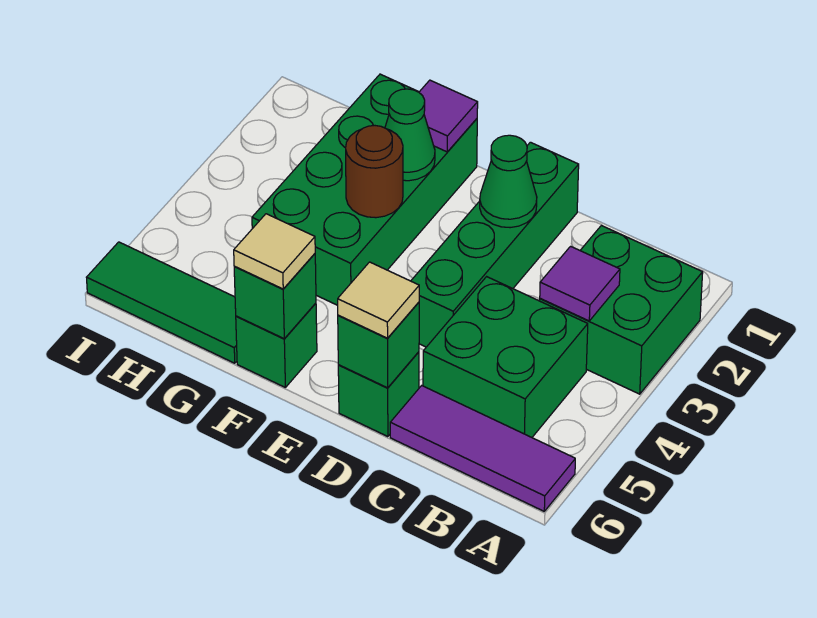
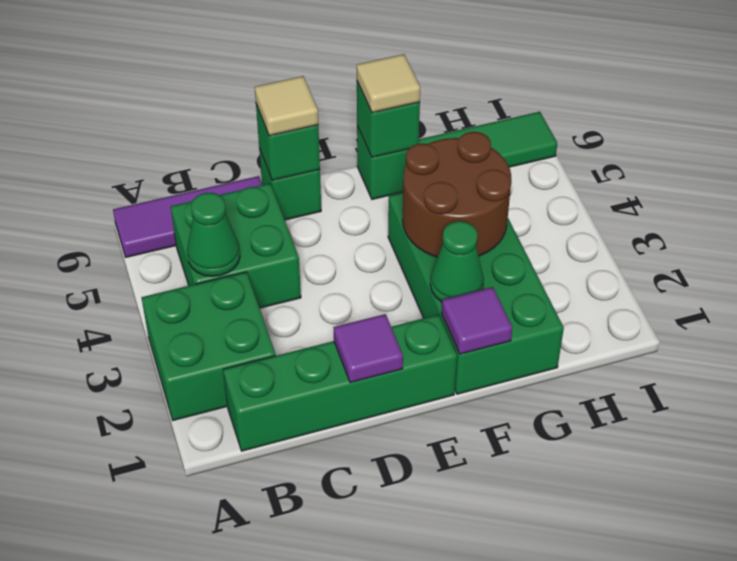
purple tile B3 level 2 -> purple tile D1 level 2
green brick D1:D4 level 1 -> green brick B1:E1 level 1
green cone D2 level 2 -> green cone B4 level 2
brown round brick F3 level 2 -> brown round brick F3:G4 level 2

